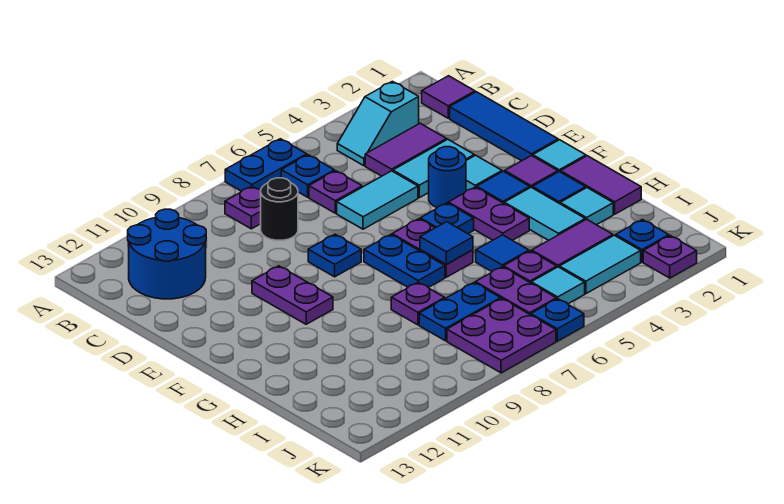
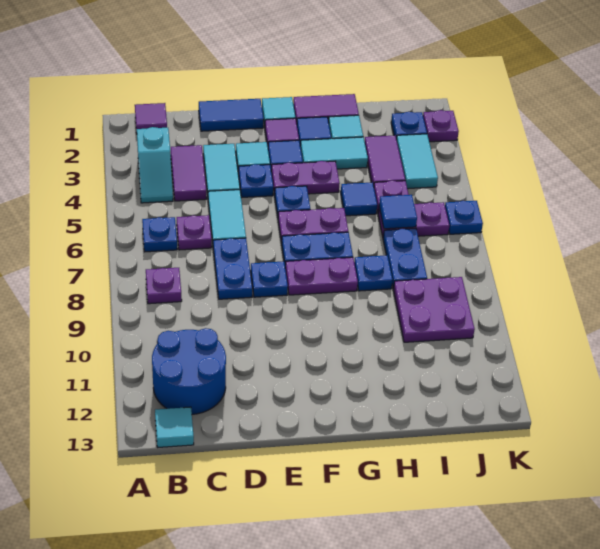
blue plate A6:A7 level 1 -> blue plate D7:D8 level 1
blue tile C1:E1 level 1 -> blue tile D1:E1 level 1
black round brick C8 level 1 -> none
blue round brick E4 level 1 -> blue plate E4 level 1
purple plate E10:F10 level 1 -> purple plate F8:G8 level 1
blue tile G6 level 2 -> blue tile I6 level 2
purple plate H8 level 1 -> blue plate H8 level 1
cyan tile J5 level 1 -> cyan tile B13 level 1
purple plate J7:K8 level 1 -> purple plate I9:J10 level 1

